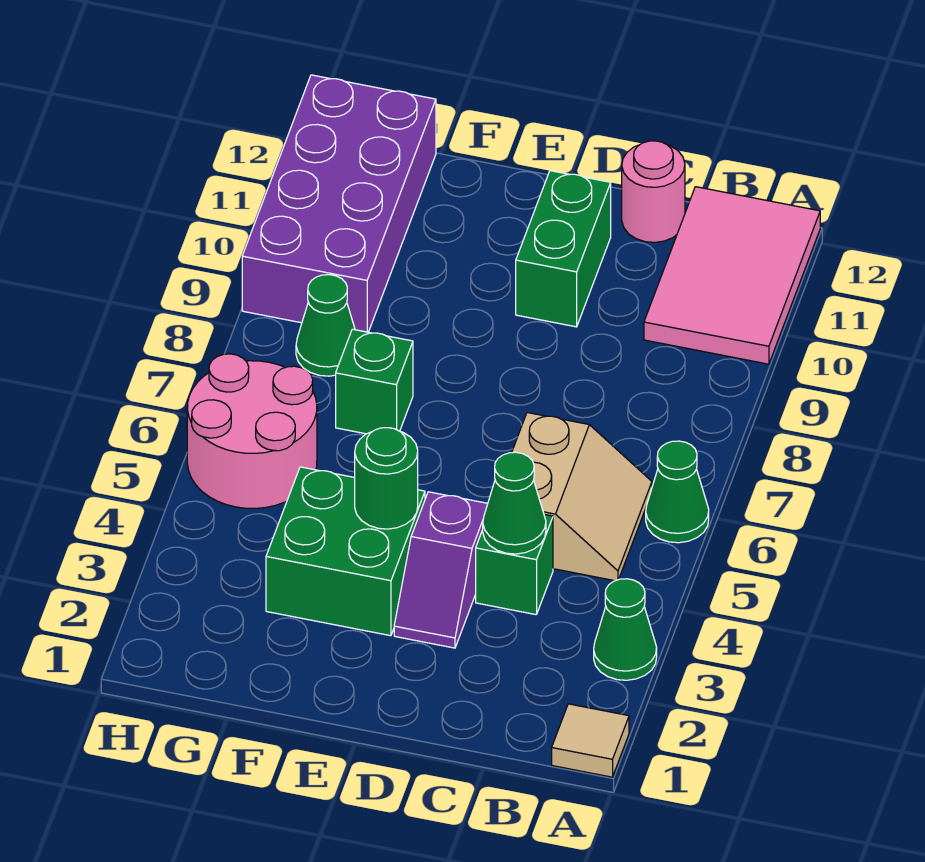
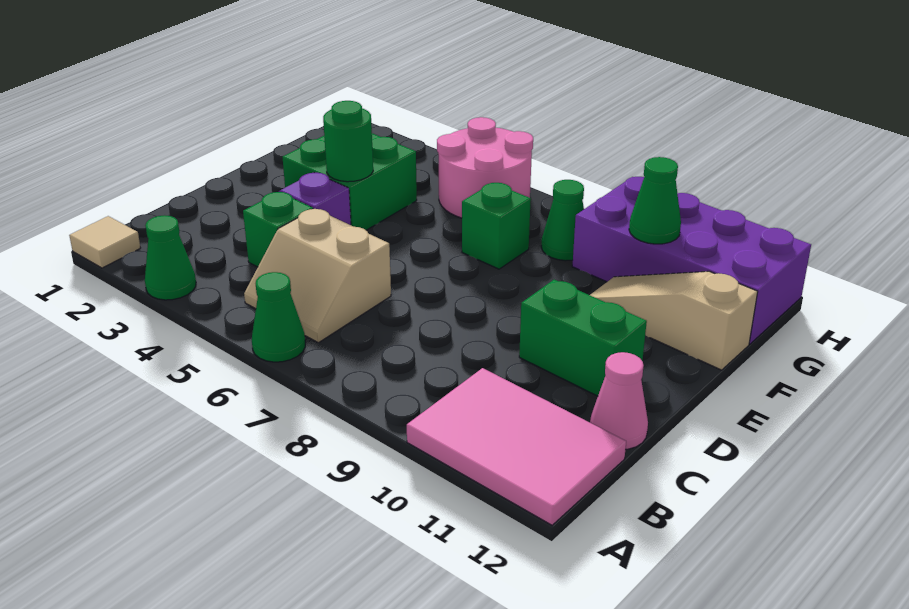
green cone C4 level 2 -> green cone G10 level 2
pink round brick C12 level 1 -> pink cone C12 level 1
none -> tan slope F10:F12 level 1 top 12

